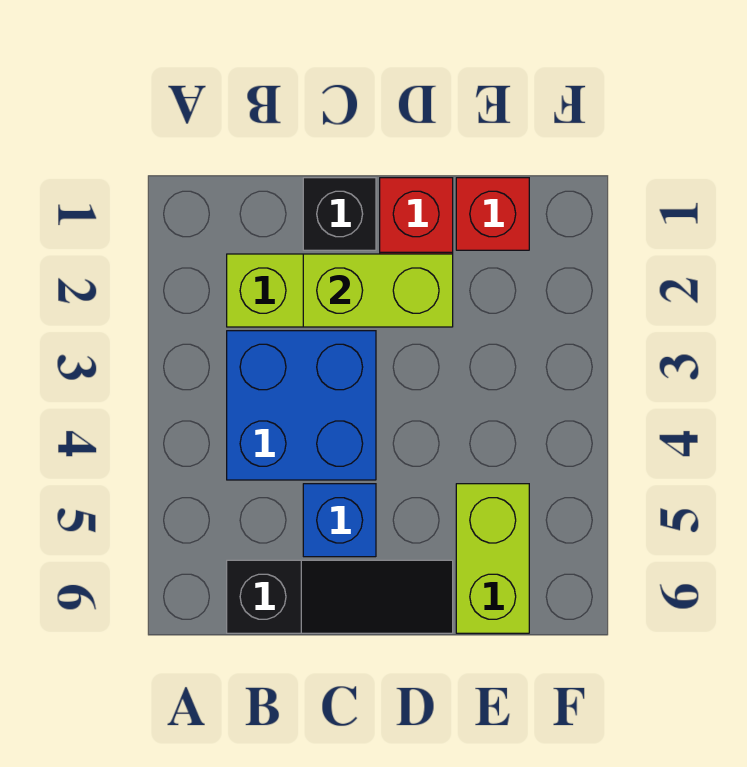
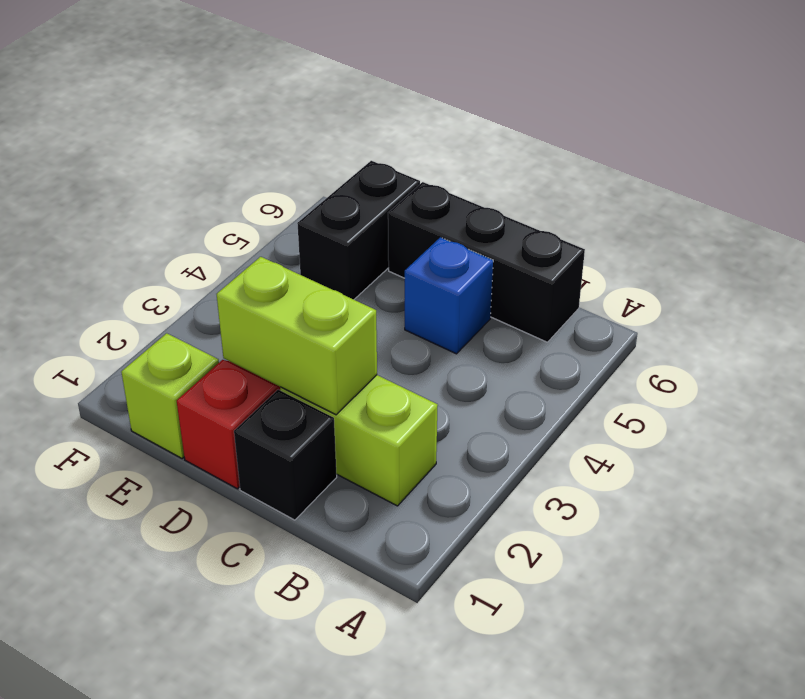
blue brick B3:C4 level 1 -> none
black slope B6:D6 level 1 top B -> black brick B6:D6 level 1
red brick E1 level 1 -> lime brick E1 level 1
lime brick E5:E6 level 1 -> black brick E5:E6 level 1

